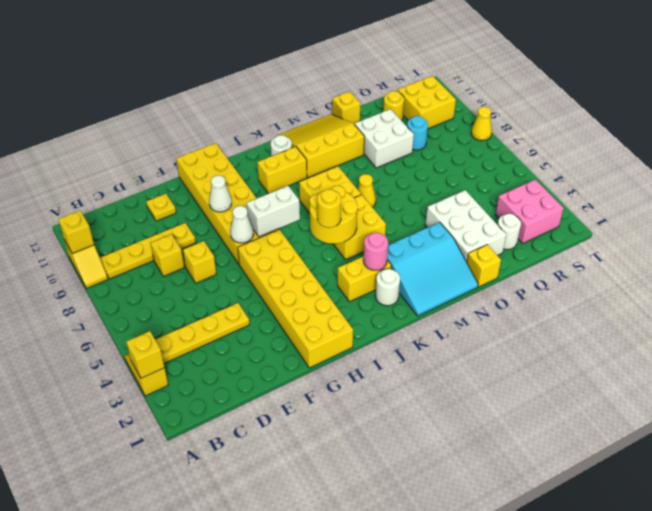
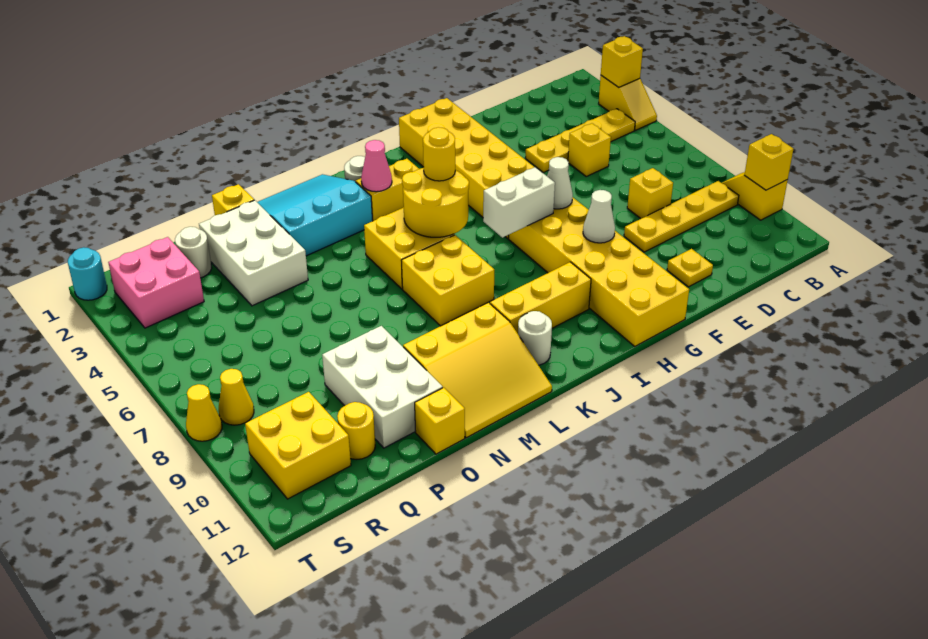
yellow brick E7 level 1 -> yellow brick D5 level 1
yellow brick J10:K10 level 1 -> yellow brick I10:K10 level 1
pink round brick K3 level 2 -> pink cone K3 level 2
yellow cone M7 level 1 -> yellow cone S8 level 1
white brick O9:P10 level 1 -> white brick O9:P11 level 1
cyan round brick Q9 level 1 -> cyan round brick T1 level 1

